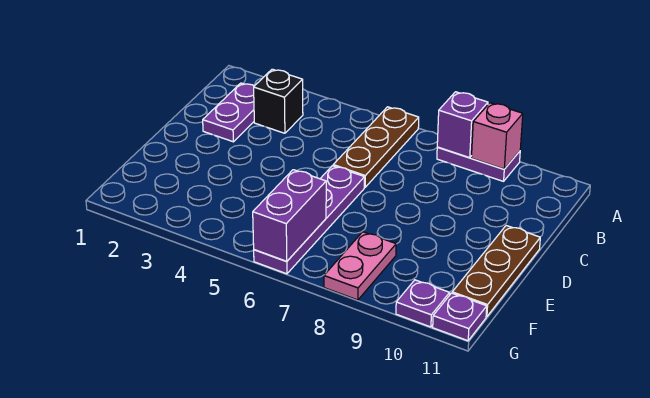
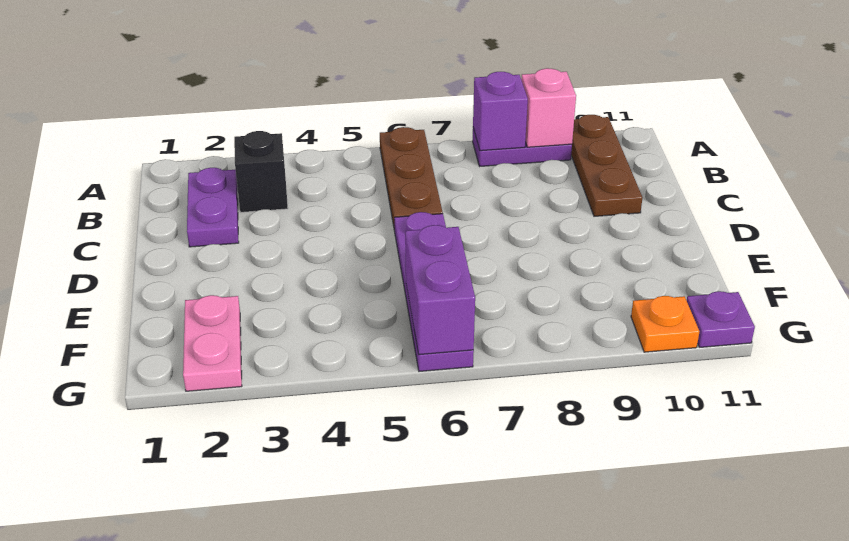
brown plate D11:F11 level 1 -> brown plate A10:C10 level 1
pink plate F8:G8 level 1 -> pink plate F2:G2 level 1
purple plate G10 level 1 -> orange plate G10 level 1

